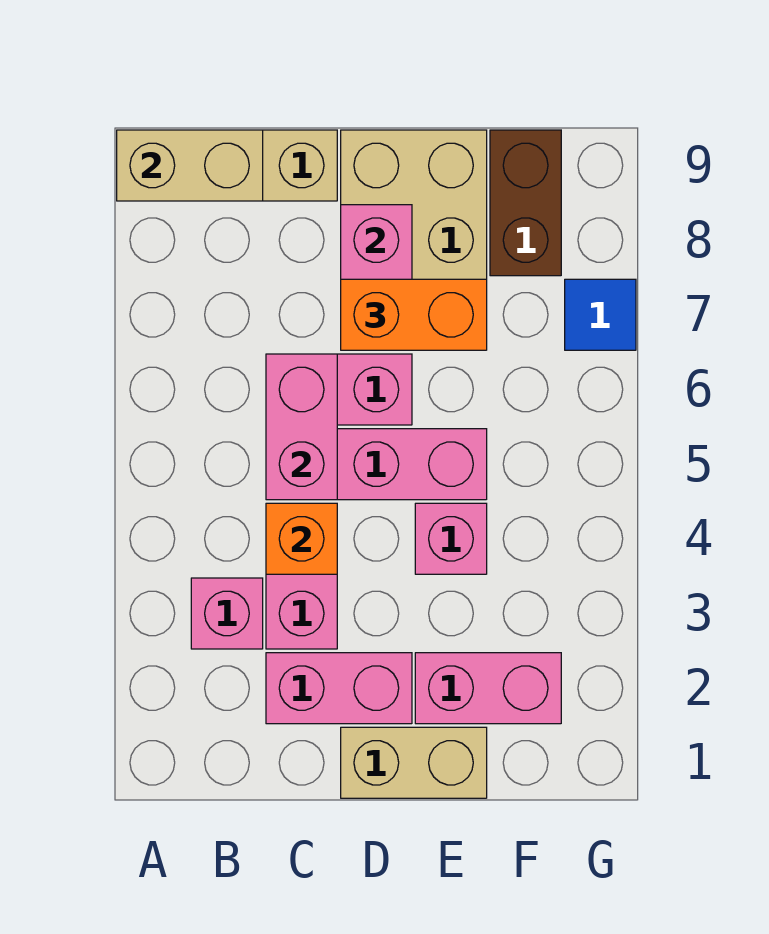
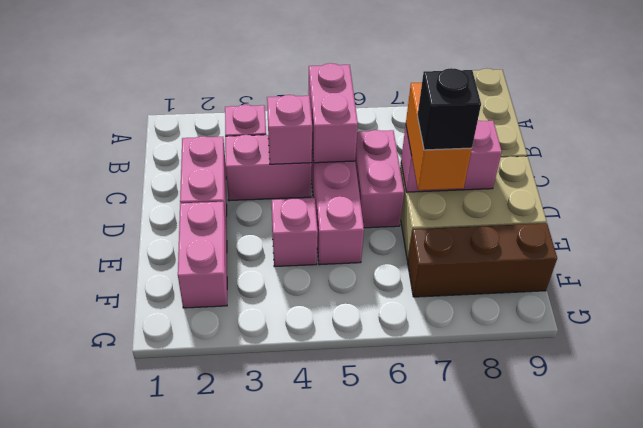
tan brick A9:B9 level 2 -> none
orange brick C4 level 2 -> pink brick C4 level 2
pink brick C5:C6 level 2 -> pink brick B5:C5 level 2
tan brick D1:E1 level 1 -> none
none -> black brick E7 level 4
brown brick F8:F9 level 1 -> brown brick F7:F9 level 1
blue tile G7 level 1 -> none

